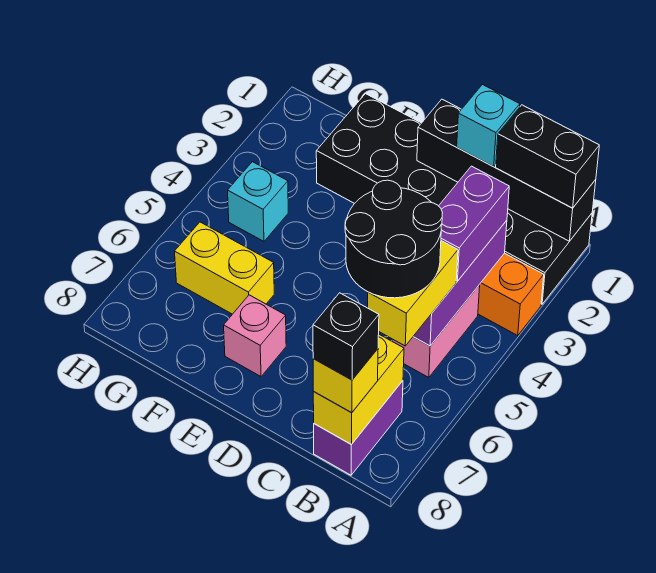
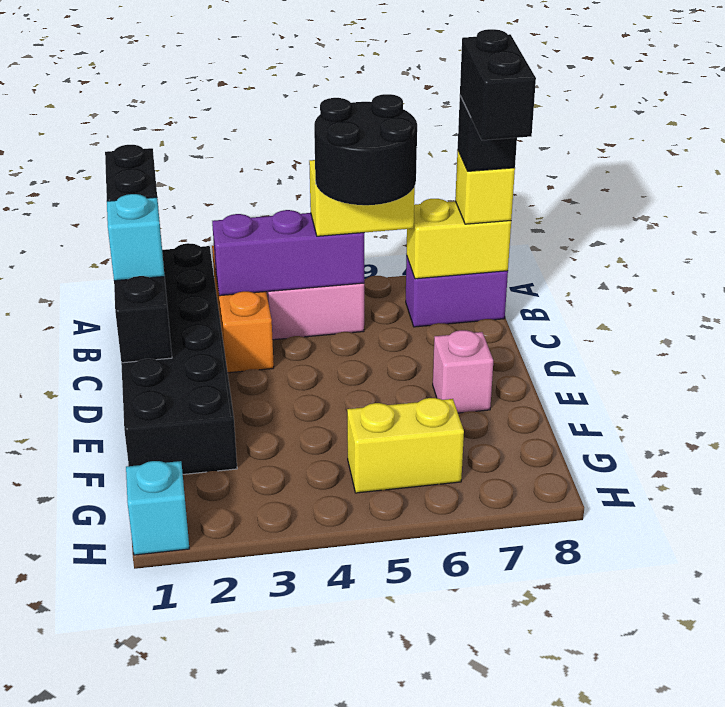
purple brick B3:B4 level 3 -> none
none -> black brick B8:C8 level 5
yellow brick F6:G6 level 1 -> yellow brick G5:G6 level 1
cyan brick G4 level 1 -> cyan brick H1 level 1

